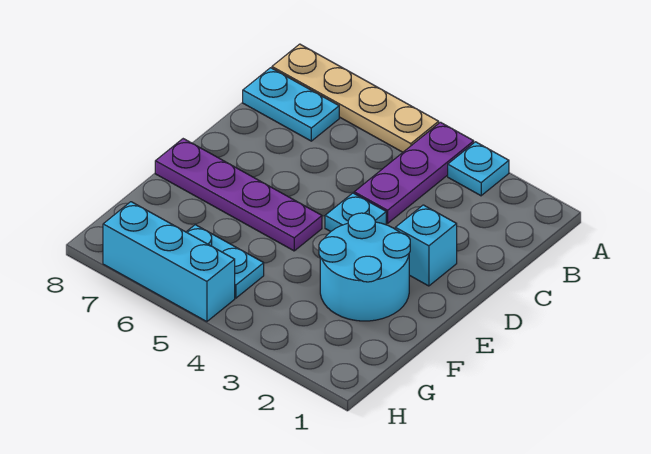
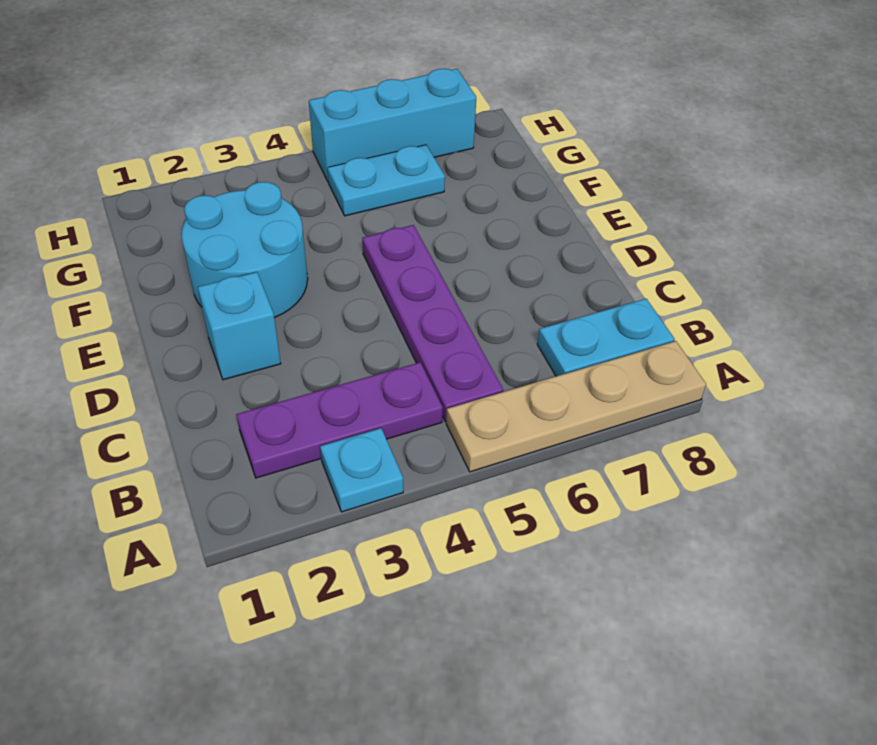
purple plate A4:C4 level 1 -> purple plate B2:B4 level 1
cyan plate D4 level 1 -> none
purple plate E5:E8 level 1 -> purple plate B5:E5 level 1

